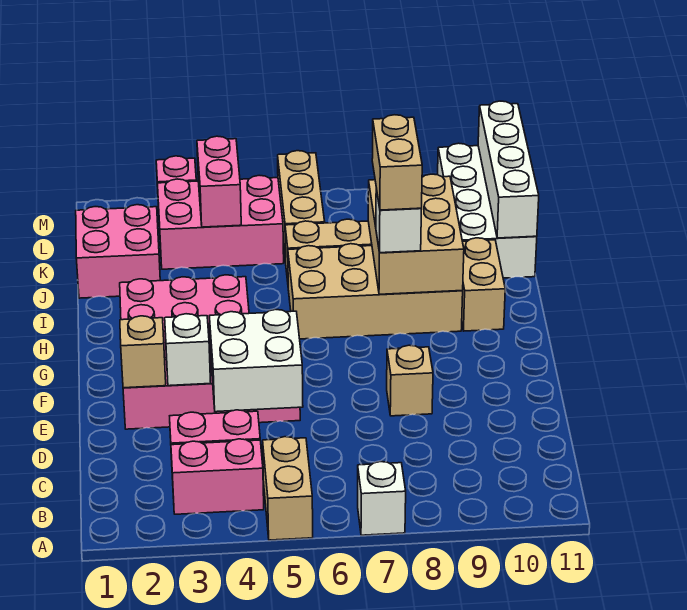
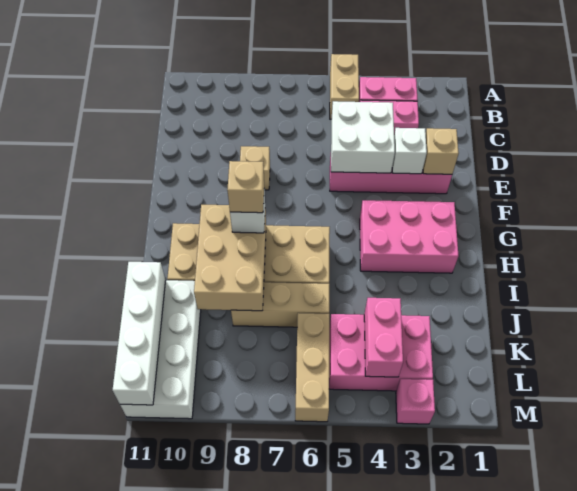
white brick A7 level 1 -> none
tan brick H8:I8 level 4 -> tan brick H8 level 4
pink brick J1:K2 level 1 -> none

